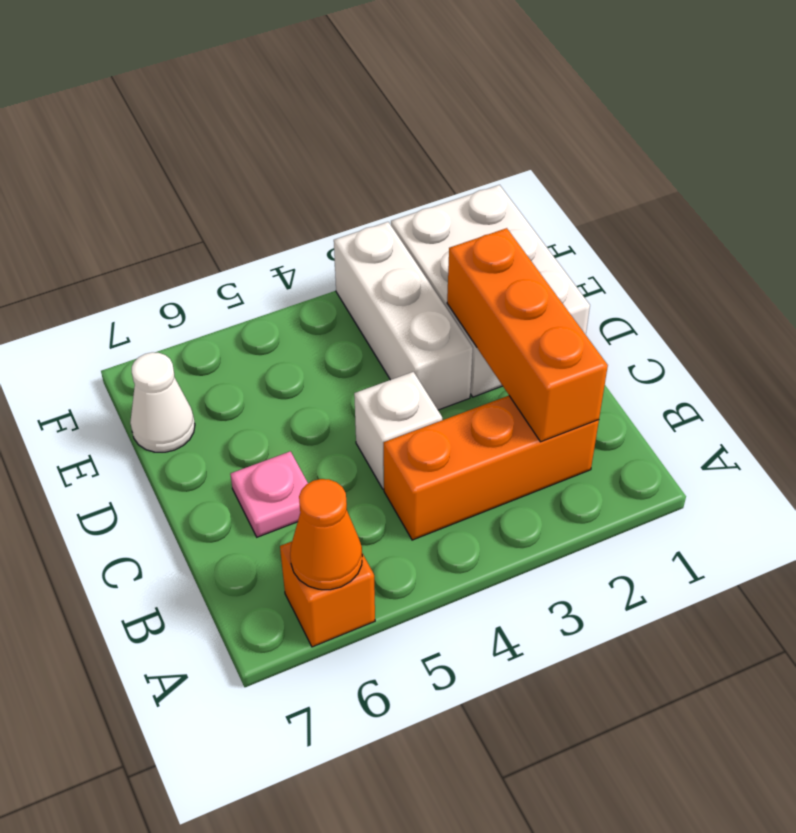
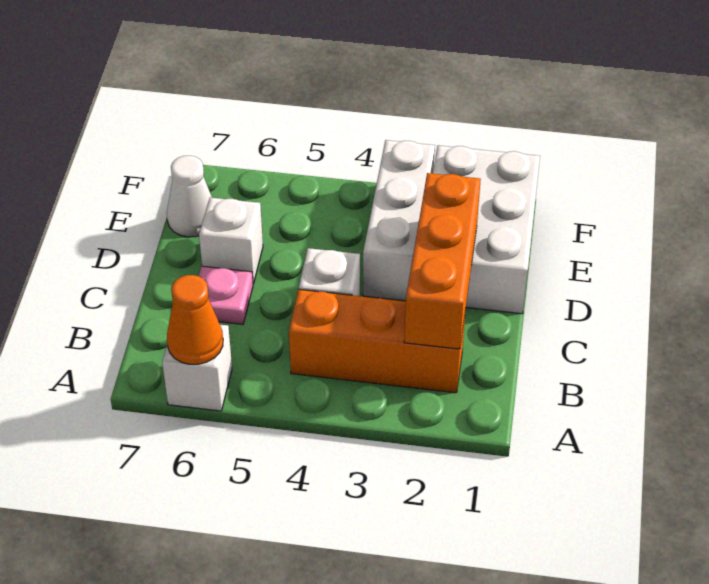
orange brick A6 level 1 -> white brick A6 level 1
none -> white brick D6 level 1

